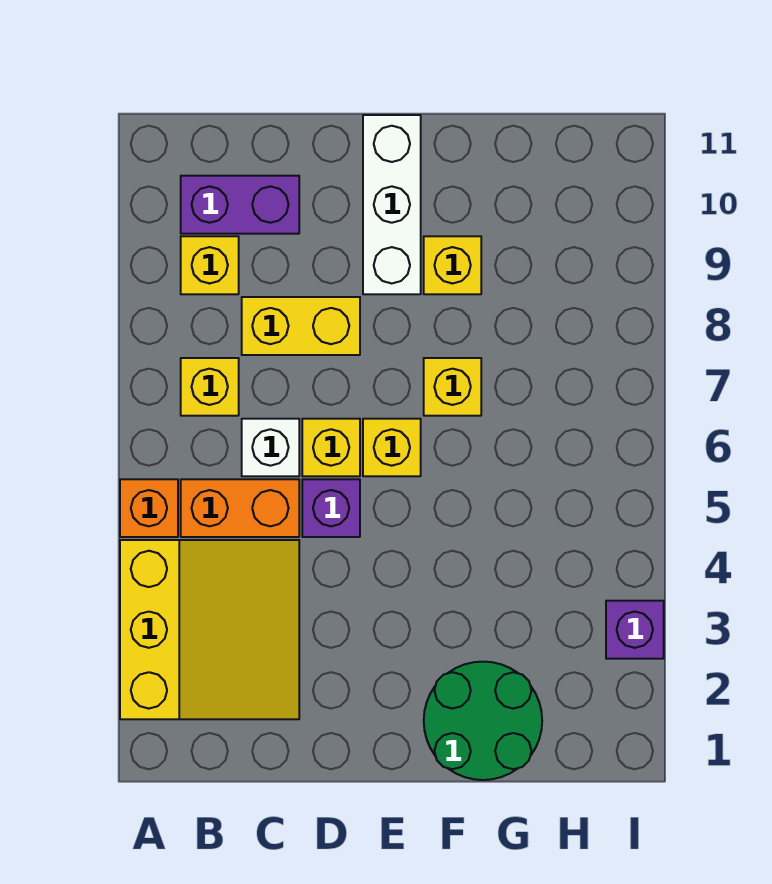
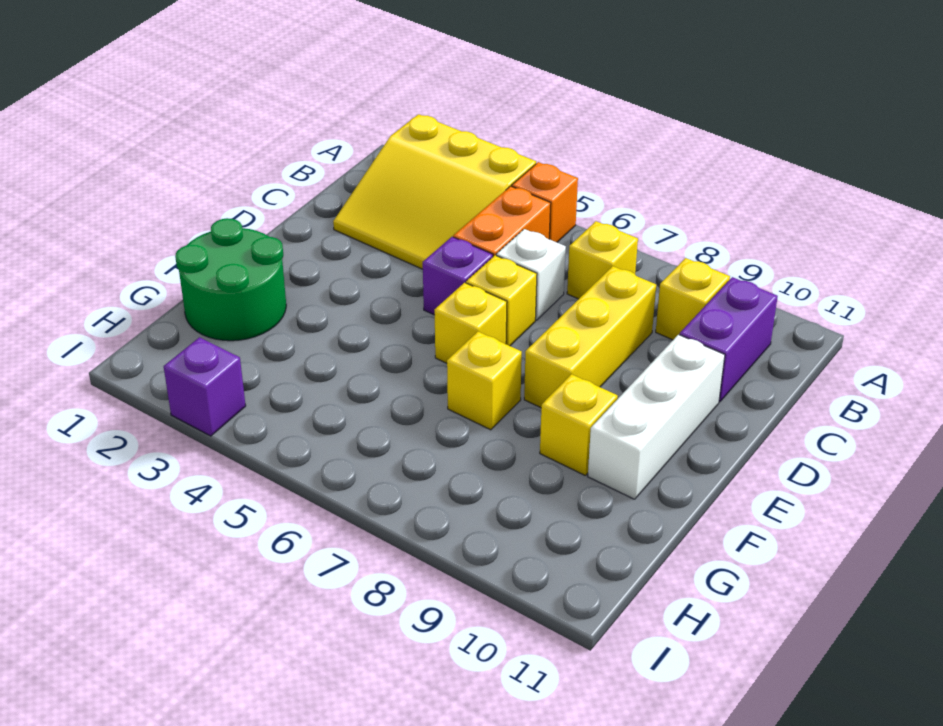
yellow brick C8:D8 level 1 -> yellow brick C8:E8 level 1
white brick E9:E11 level 1 -> white brick D10:F10 level 1

